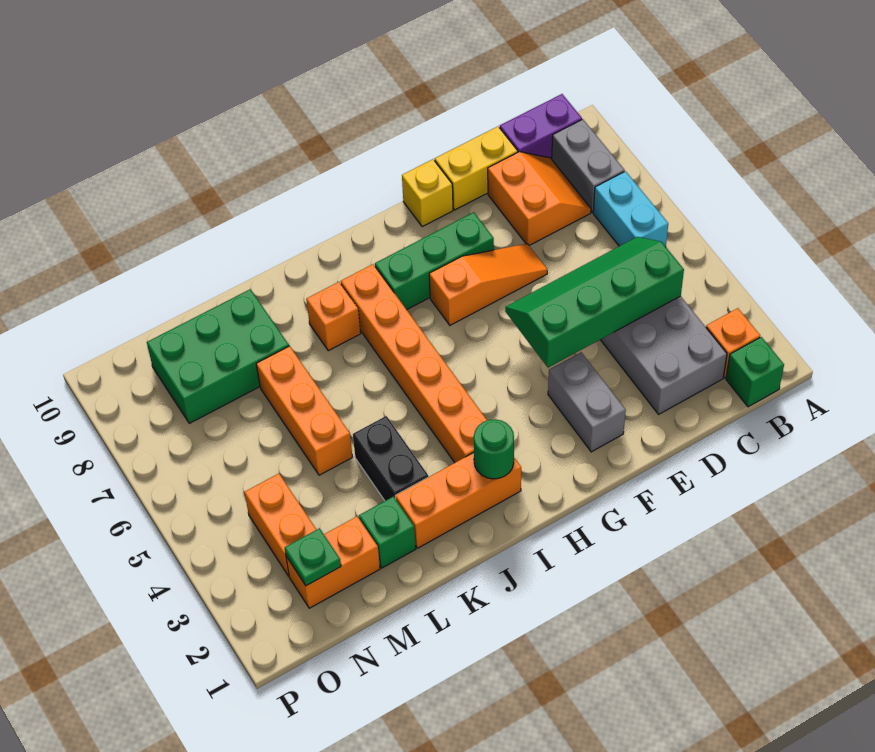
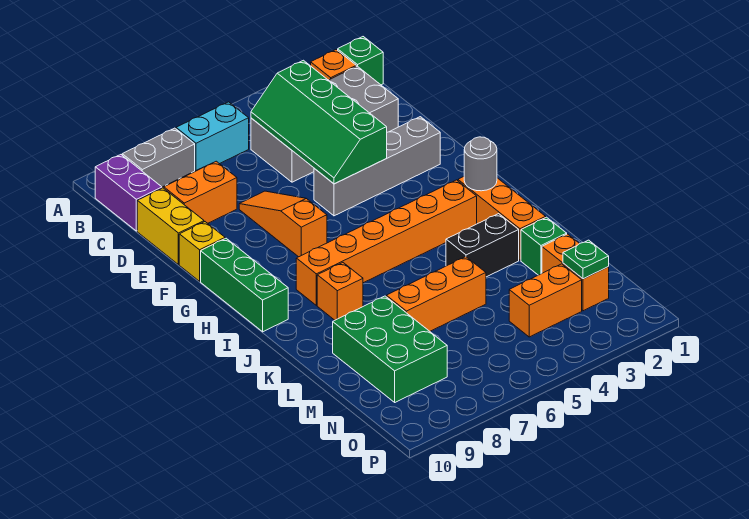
grey brick F2:F3 level 1 -> grey brick F2:F5 level 1
green brick F8:H8 level 1 -> green brick G10:I10 level 1
green round brick I2 level 2 -> grey round brick I2 level 2

